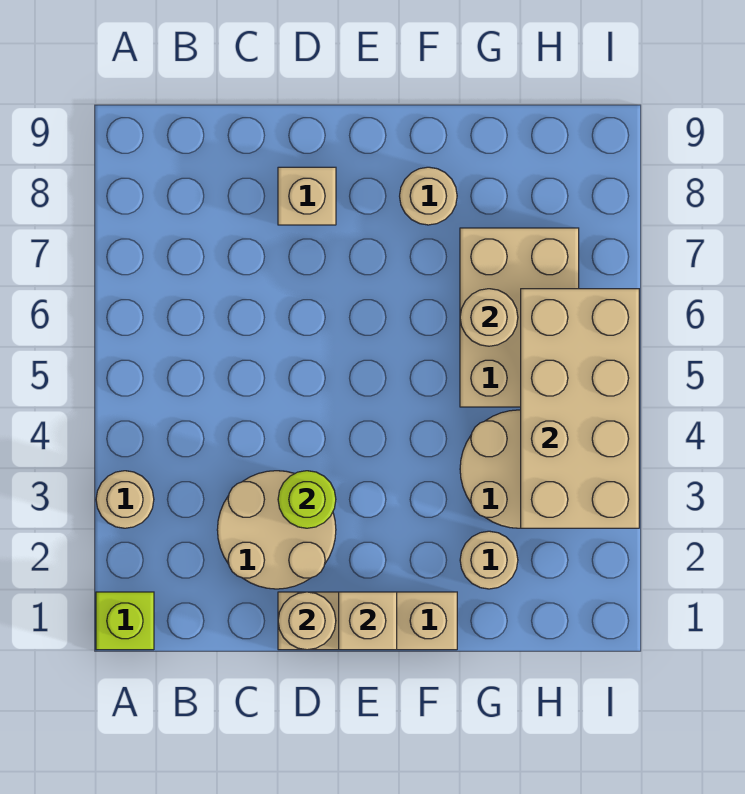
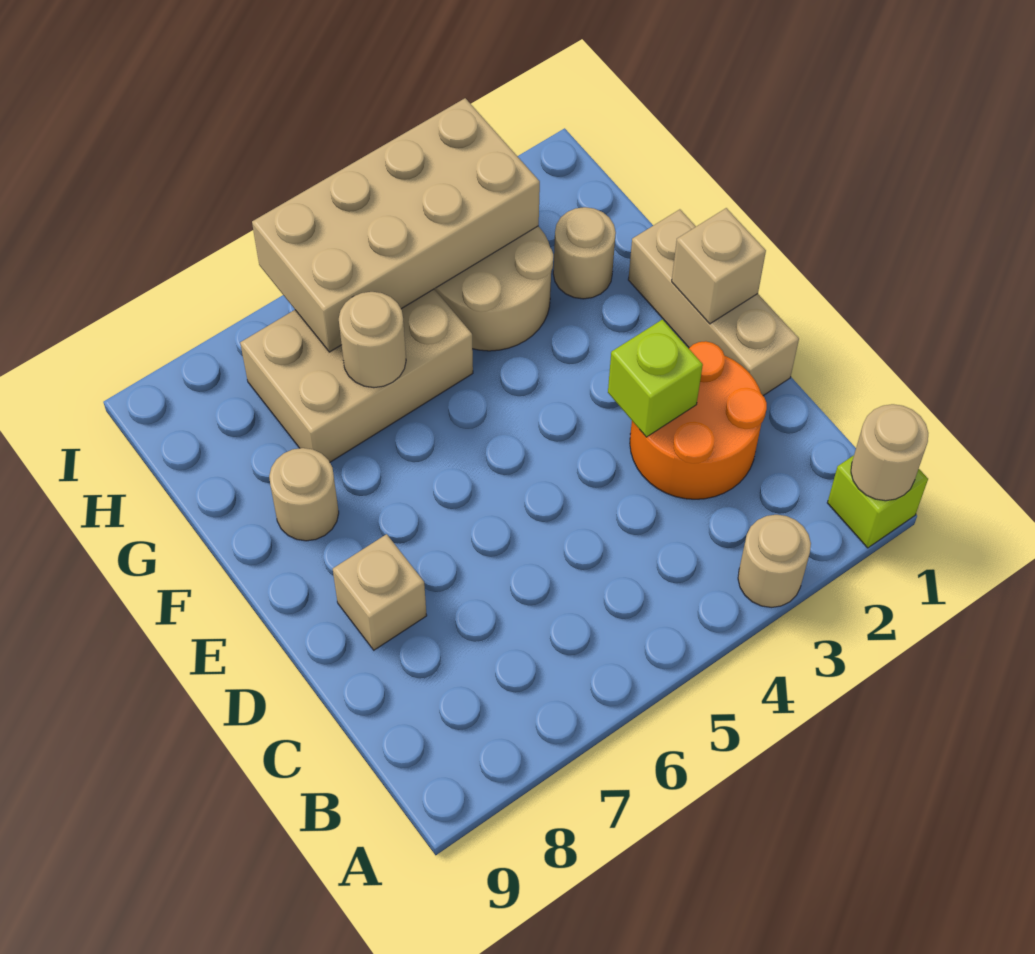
tan round brick C2:D3 level 1 -> orange round brick C2:D3 level 1
tan round brick D1 level 2 -> tan round brick A1 level 2
lime round brick D3 level 2 -> lime brick D3 level 2

